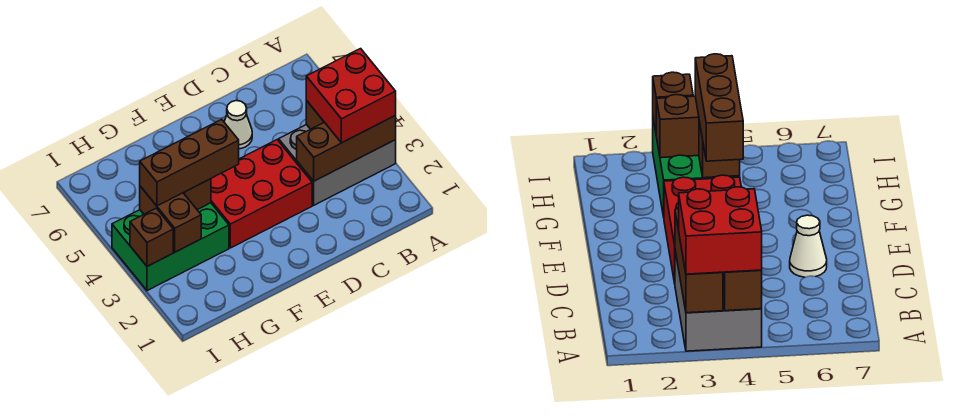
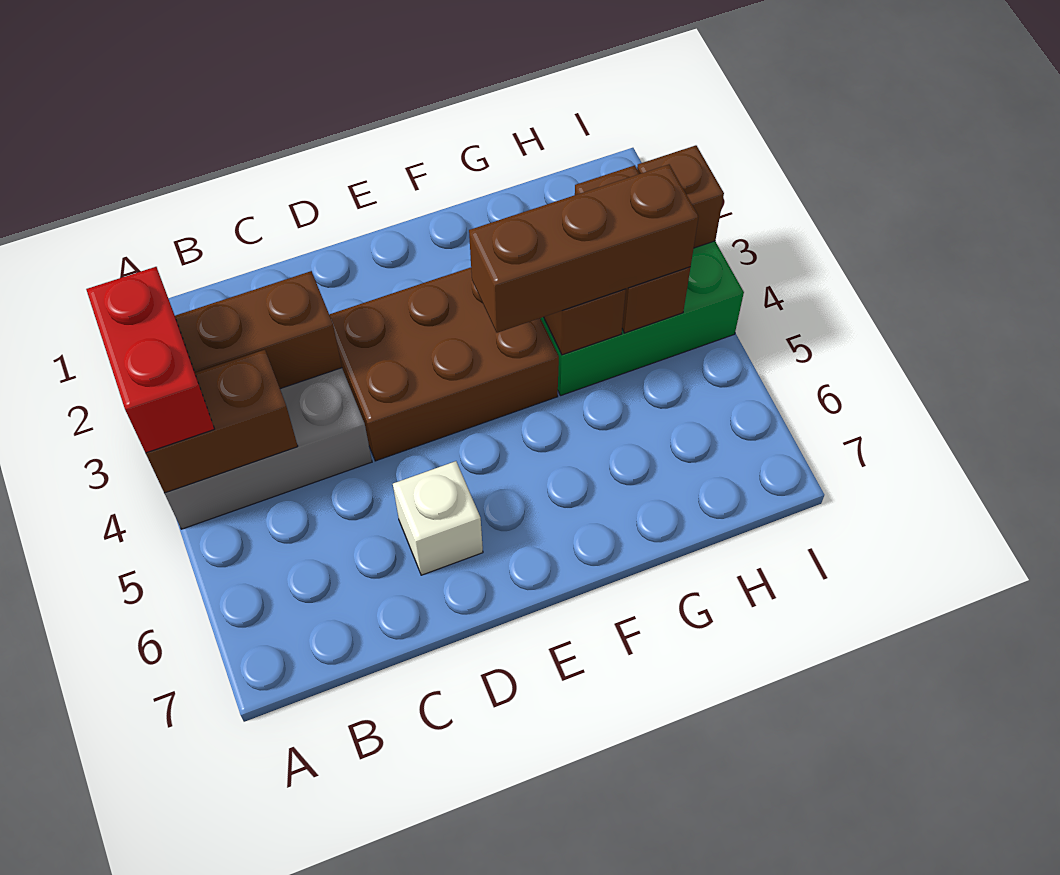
red brick A3:B4 level 3 -> red brick A3:A4 level 3
red brick D3:F4 level 1 -> brown brick D3:F4 level 1
white cone D6 level 1 -> white brick D6 level 1

